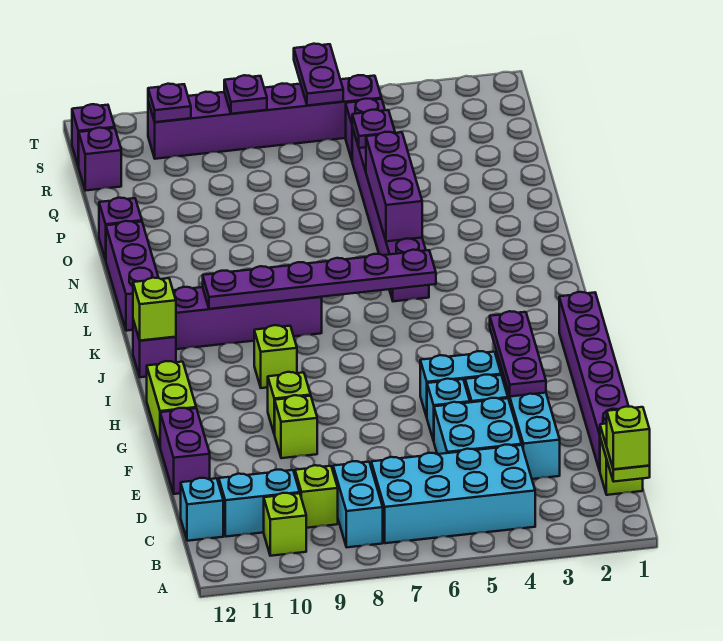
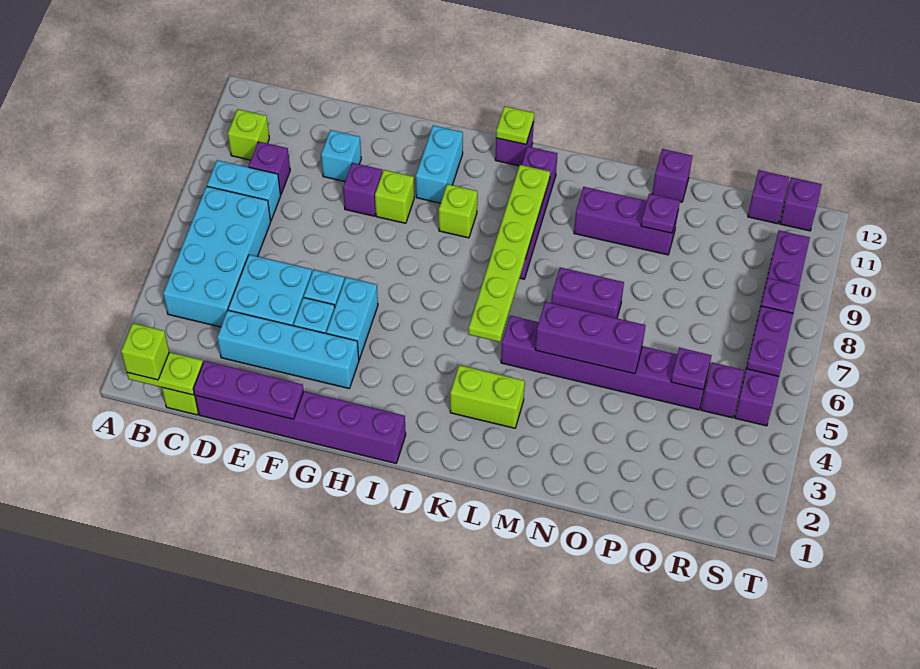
lime brick C9 level 1 -> purple brick C9 level 1
cyan brick C10:C11 level 1 -> cyan brick H10:H11 level 1
cyan brick C12 level 1 -> cyan brick E10 level 1
purple brick E12:F12 level 1 -> purple brick M7:N7 level 1
purple plate F3:H3 level 2 -> purple plate D1:F1 level 2
lime brick F9 level 1 -> purple brick F9 level 1
lime brick G12:H12 level 1 -> lime brick K3:L3 level 1
lime brick J12 level 2 -> lime plate J12 level 2
purple plate K5:K10 level 2 -> lime plate K5:K10 level 2
purple brick L12:N12 level 1 -> purple brick M10:O10 level 1
purple plate S6:T6 level 2 -> purple plate S6:S7 level 2
purple plate S10 level 2 -> purple plate O10 level 2

